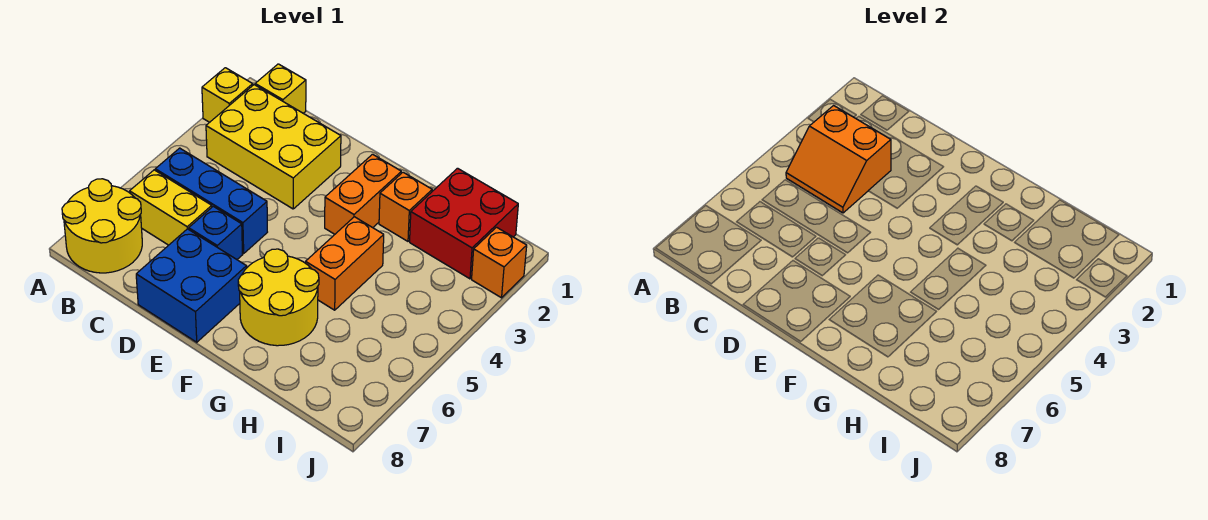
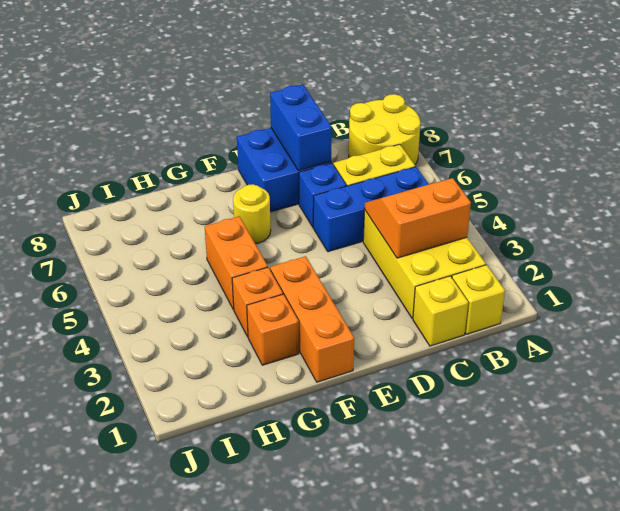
yellow brick A2 level 1 -> yellow brick C1 level 1
yellow brick B2:D3 level 1 -> yellow brick B2:C4 level 1
none -> blue brick D7:D8 level 2
orange brick F2:F3 level 1 -> orange brick F1:F3 level 1
yellow round brick F6:G7 level 1 -> yellow round brick F6 level 1
red brick H1:I2 level 1 -> none
orange brick J2 level 1 -> orange brick G3 level 1

